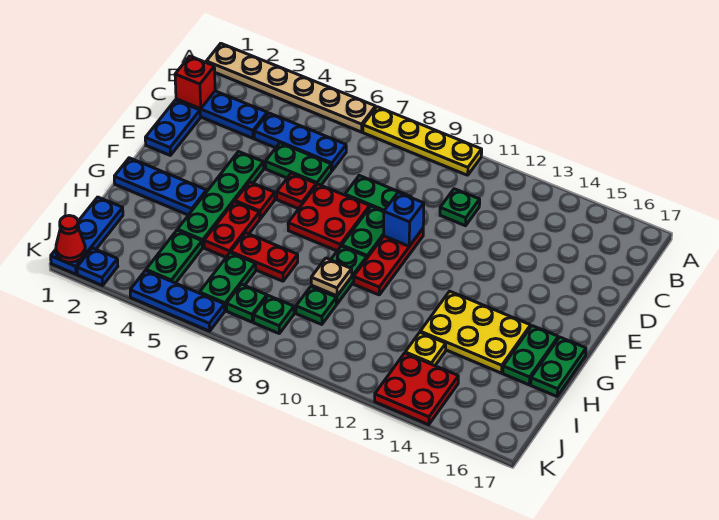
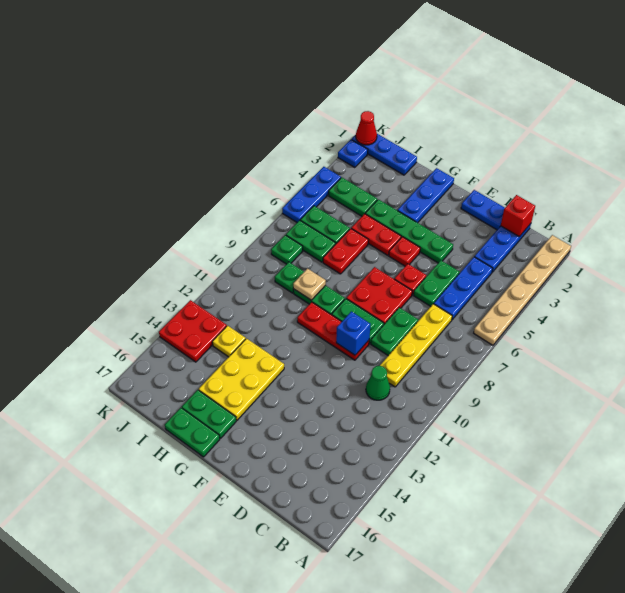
yellow plate A7:A10 level 1 -> yellow plate C7:C10 level 1
green plate C11 level 1 -> green cone C11 level 1
green plate J7 level 1 -> green plate I7:J7 level 1

